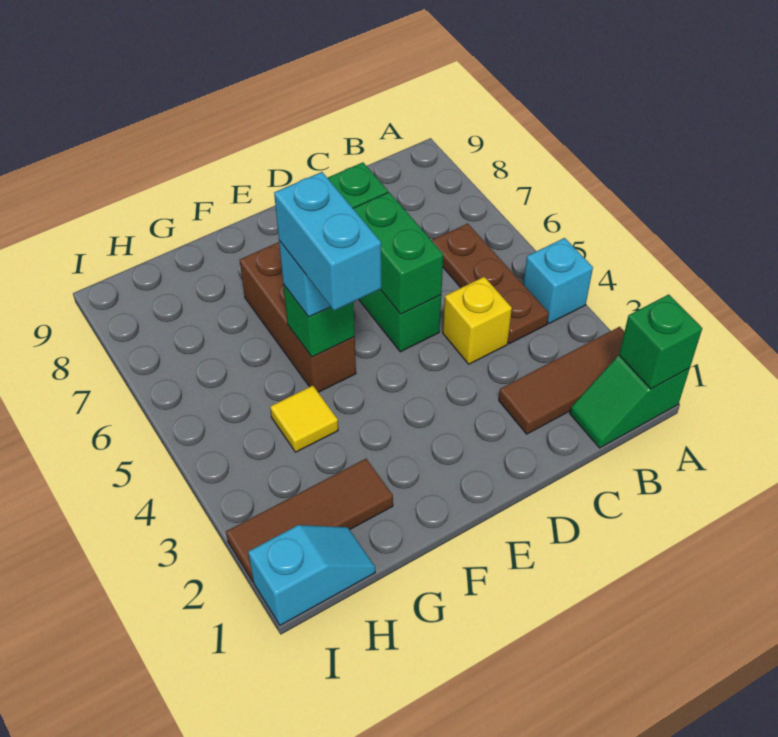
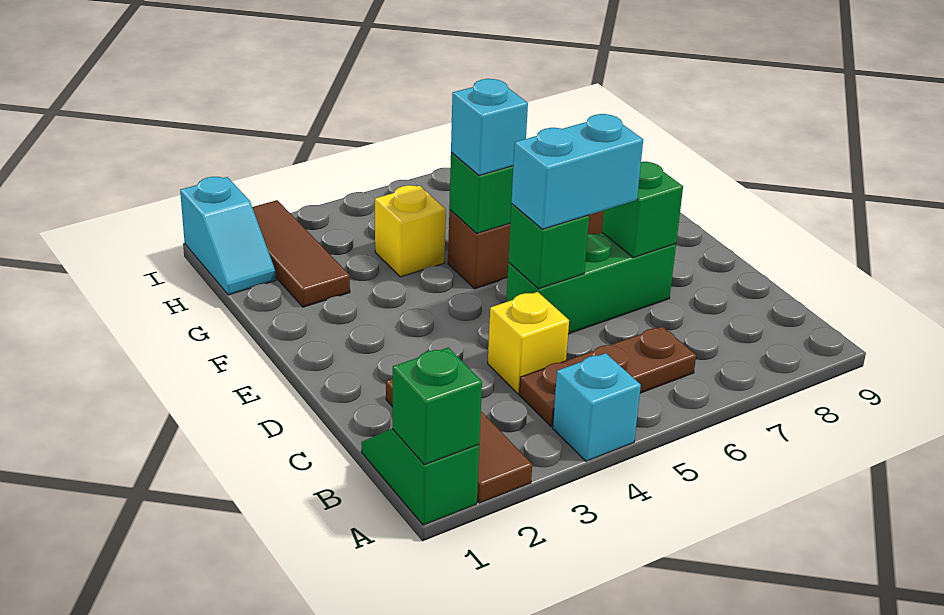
green brick D5:D6 level 2 -> green brick D5 level 2
cyan brick F4:F5 level 4 -> cyan brick D5:D6 level 3
yellow tile G4 level 1 -> yellow brick G4 level 1

